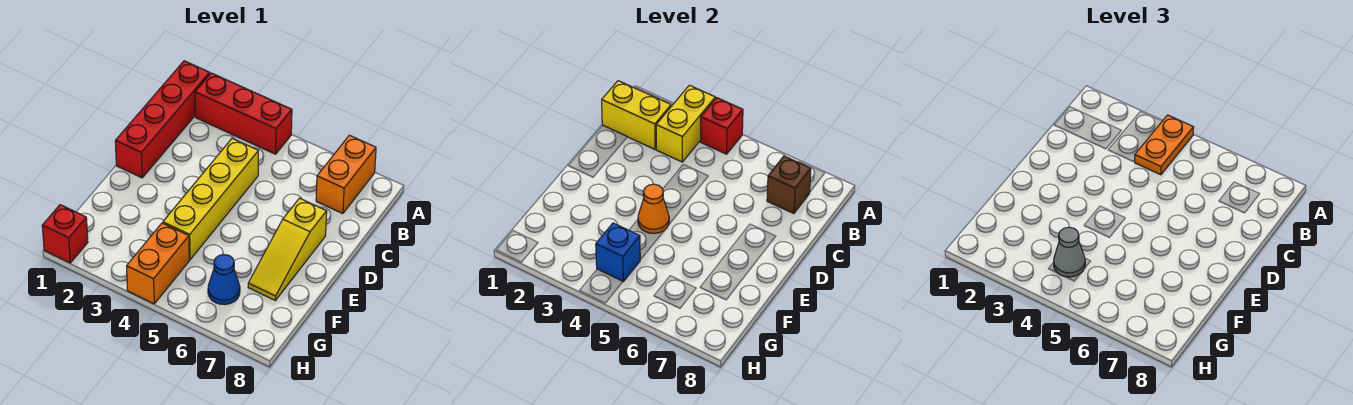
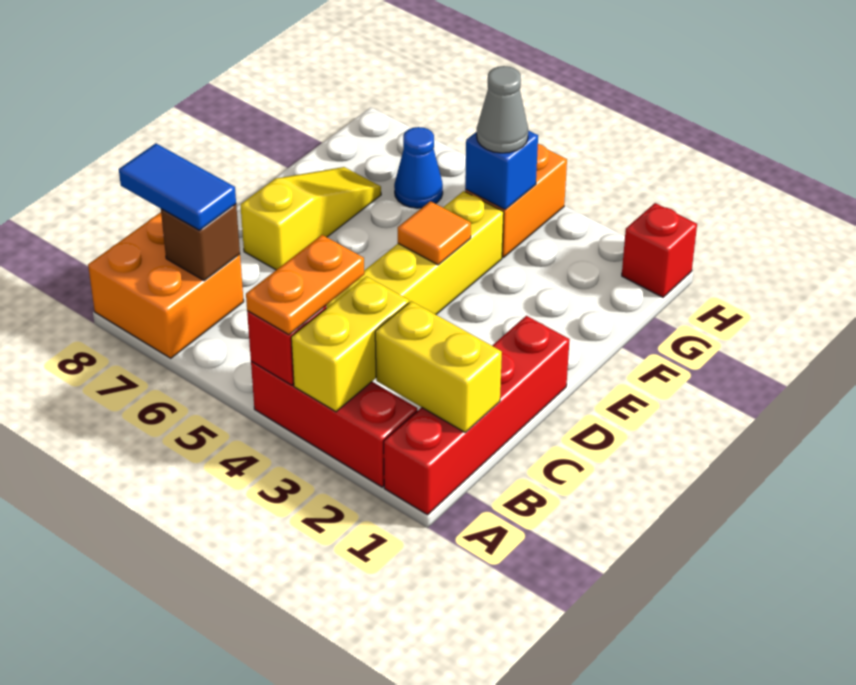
orange brick A7:B7 level 1 -> orange brick A7:B8 level 1
none -> blue tile B7:B8 level 3
orange cone E4 level 2 -> orange tile E4 level 2

